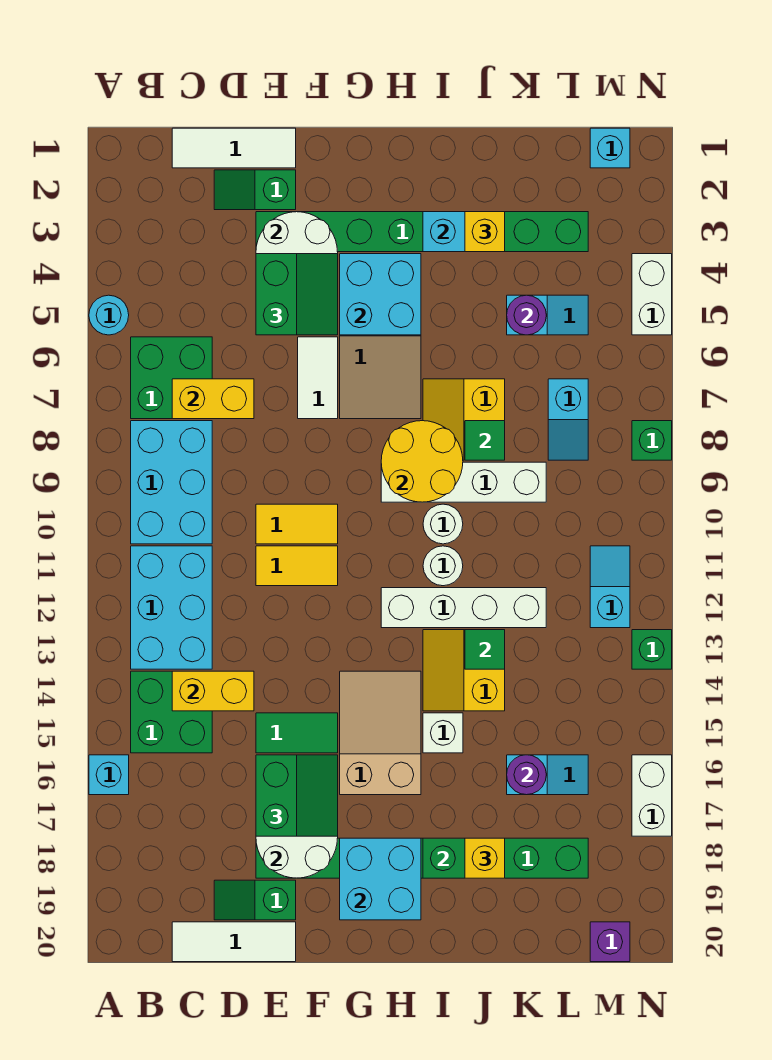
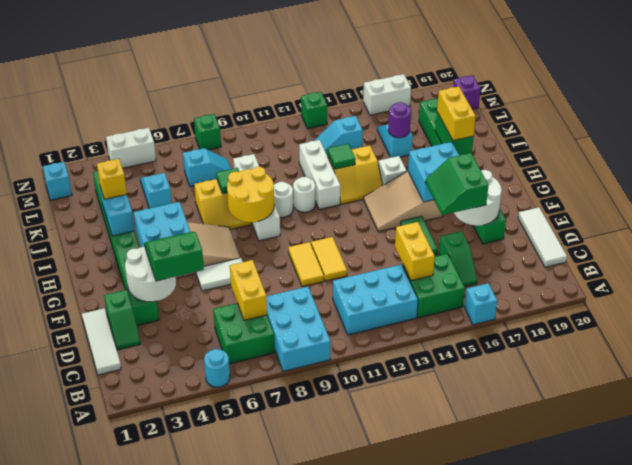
cyan brick B8:C10 level 1 -> cyan brick A8:C9 level 1
green slope D19:E19 level 1 top E -> green slope C16:D16 level 1 top D
green slope E16:F17 level 3 top E -> green slope E16:F17 level 3 top 17
cyan brick G18:H19 level 2 -> cyan brick G16:H17 level 2
white brick H12:K12 level 1 -> white brick I12:K12 level 1
yellow brick J18 level 3 -> yellow brick I18:J18 level 3
purple round brick K5 level 2 -> none
cyan slope M11:M12 level 1 top 12 -> cyan slope L13:L14 level 1 top 14

